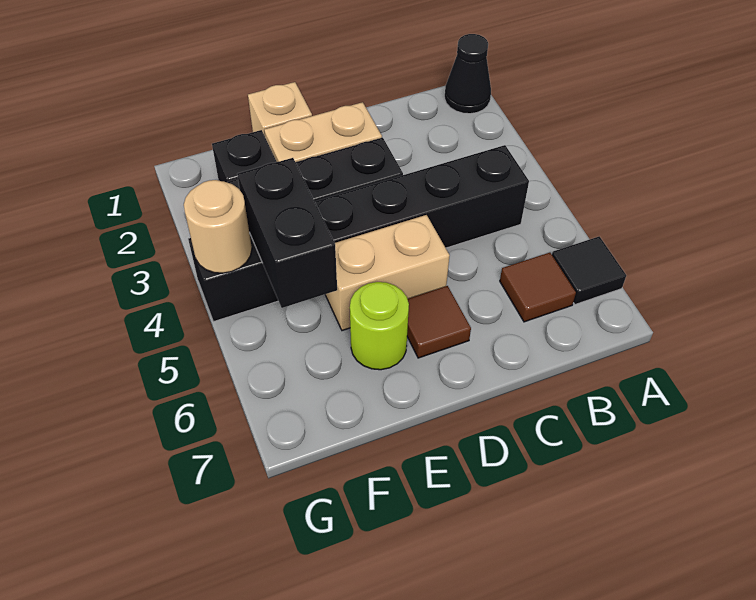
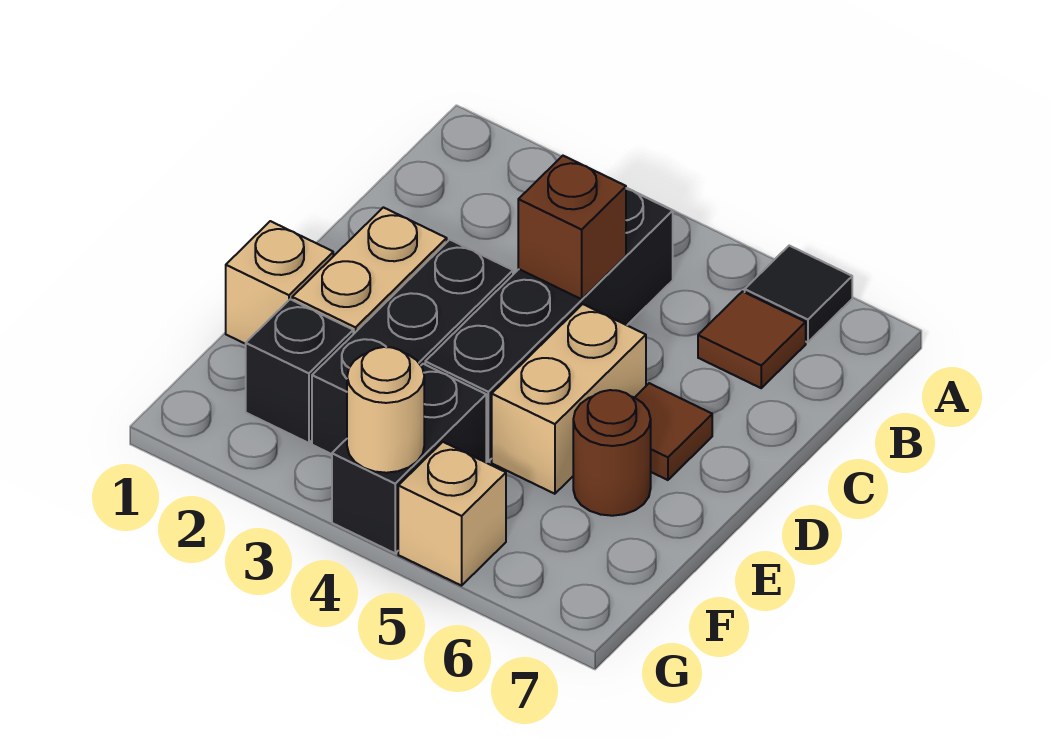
black cone A1 level 1 -> none
none -> brown brick C4 level 2
lime round brick E6 level 1 -> brown round brick E6 level 1
black brick F4:F5 level 2 -> none
none -> tan brick G5 level 1

